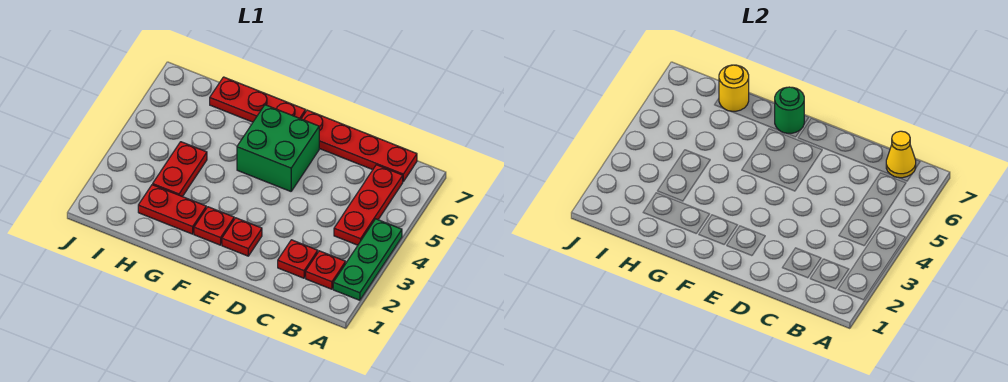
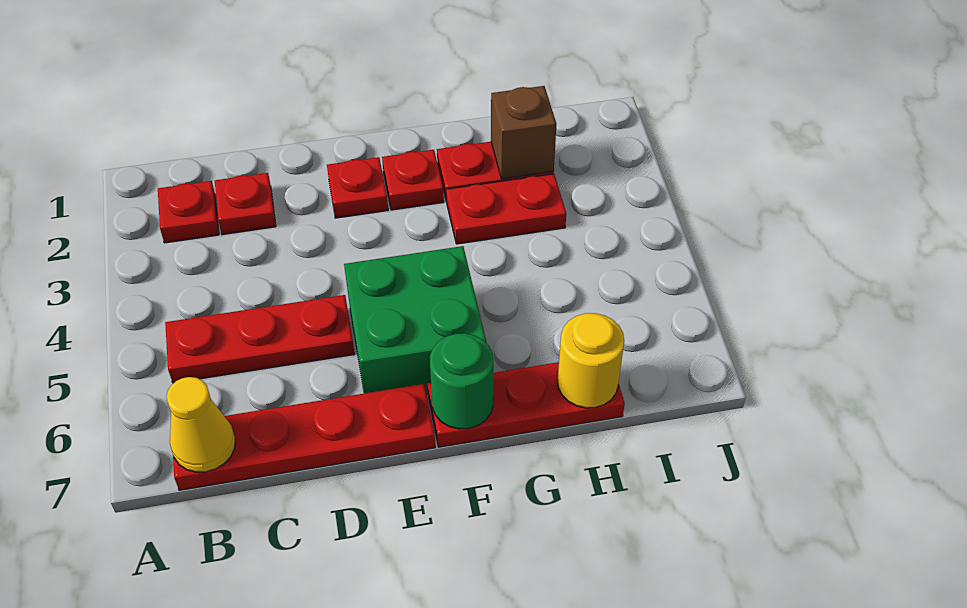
green plate A2:A4 level 1 -> none
red plate B4:B6 level 1 -> red plate B5:D5 level 1
none -> brown brick H2 level 2
red plate H3:H4 level 1 -> red plate G3:H3 level 1

